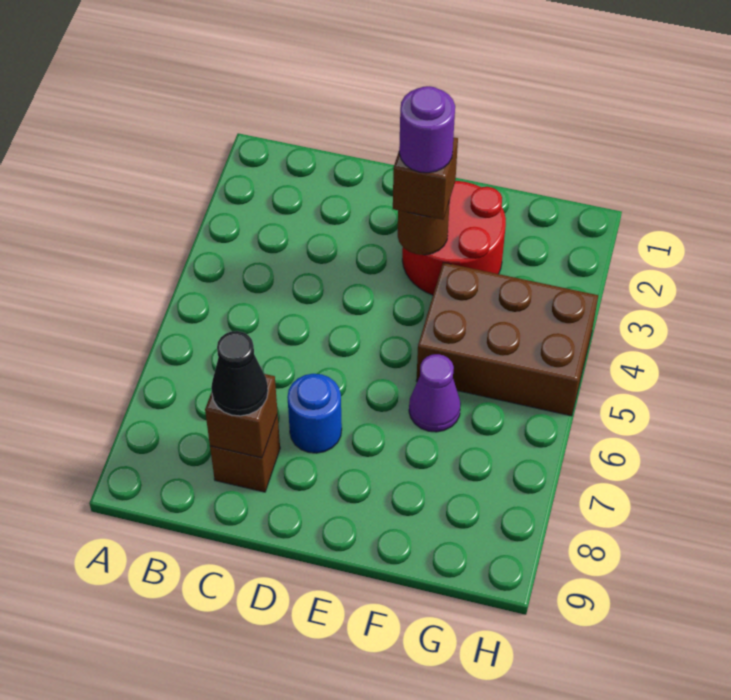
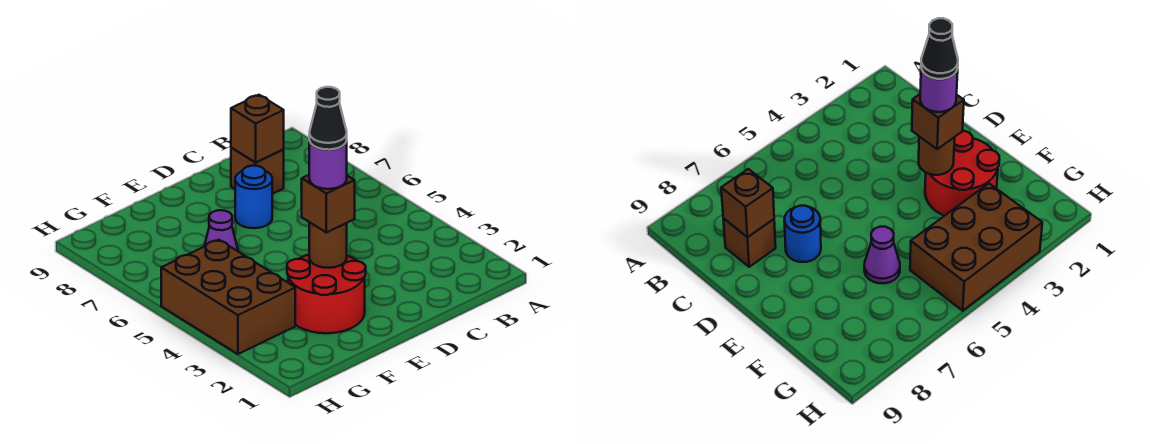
black cone C8 level 3 -> black cone E3 level 5
brown brick F4:H5 level 1 -> brown brick G3:H5 level 1

